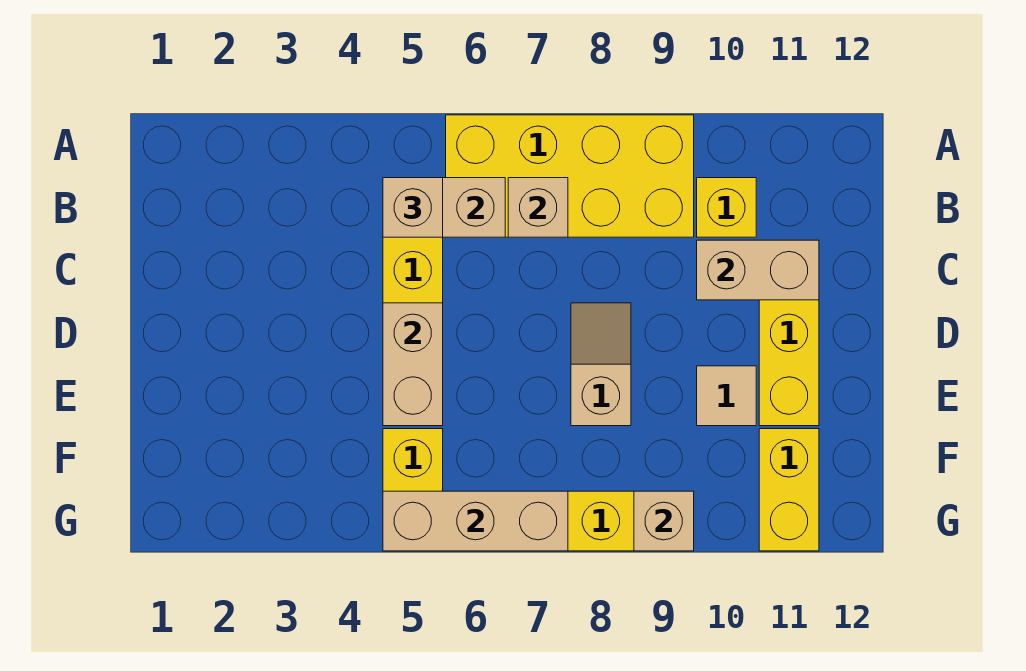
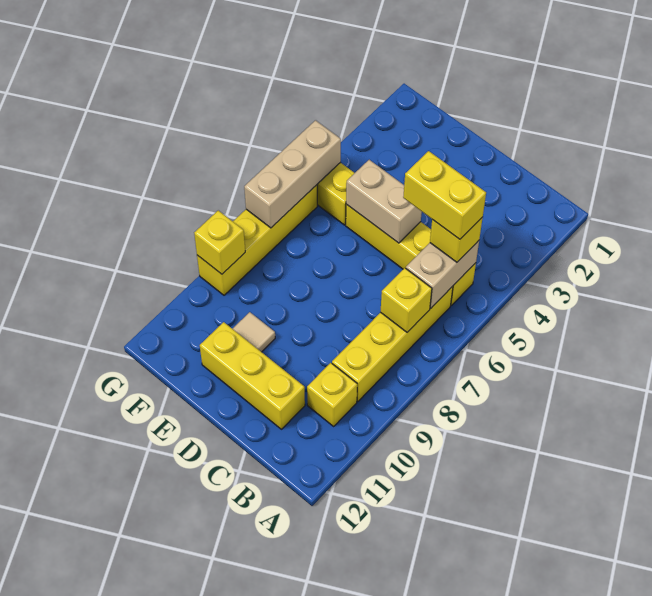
yellow brick A6:B9 level 1 -> yellow brick B6:B9 level 1
tan brick B5 level 3 -> yellow brick B5 level 3
tan brick B7 level 2 -> yellow brick B7 level 2
tan brick C10:C11 level 2 -> none
tan slope D8:E8 level 1 top E -> none
yellow brick F11:G11 level 1 -> yellow brick B5:C5 level 4
tan brick G9 level 2 -> yellow brick G9 level 2

